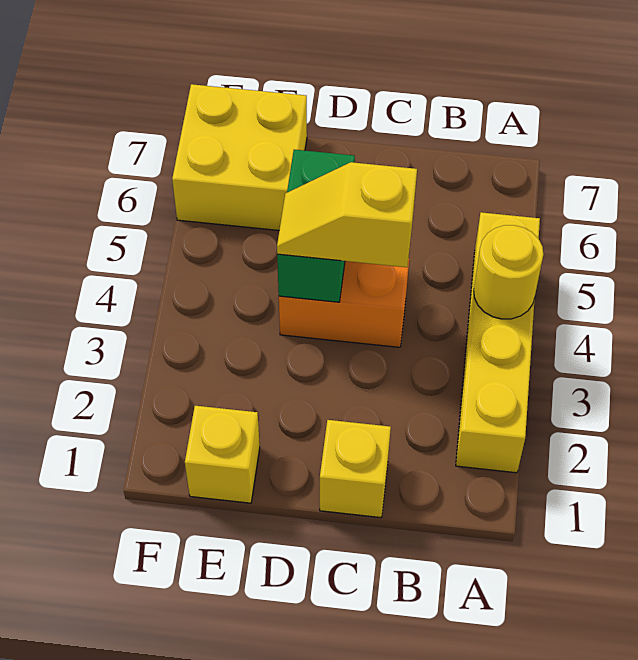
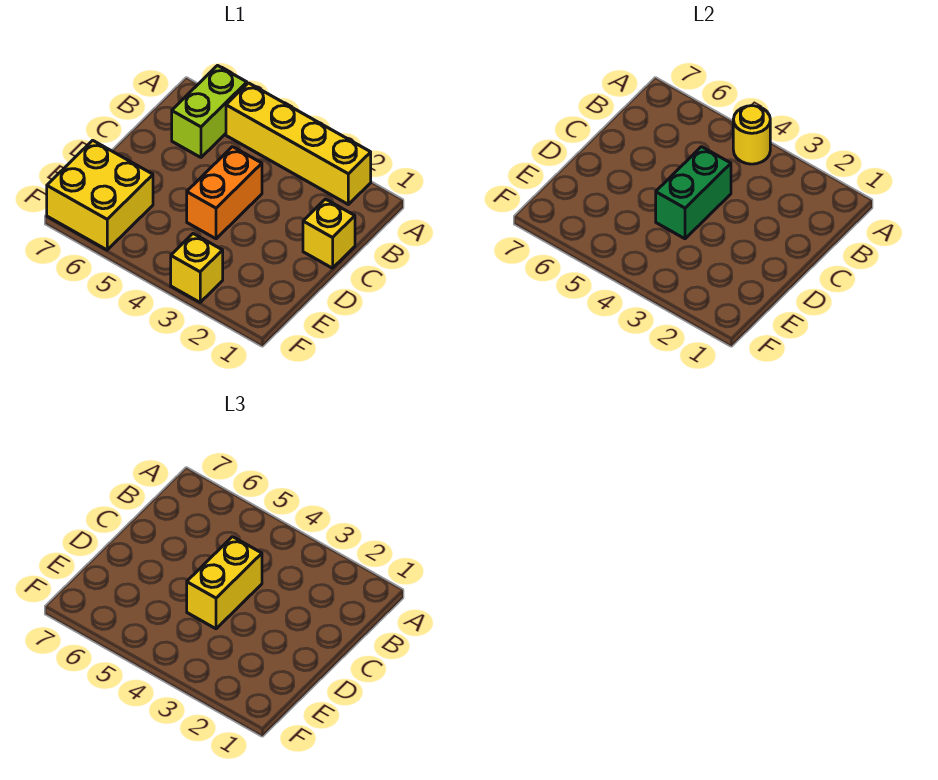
none -> lime brick A6:B6 level 1
yellow slope C4:D4 level 3 top C -> yellow brick C4:D4 level 3
green brick D4:D5 level 2 -> green brick C4:D4 level 2
yellow brick E1 level 1 -> yellow brick F3 level 1

